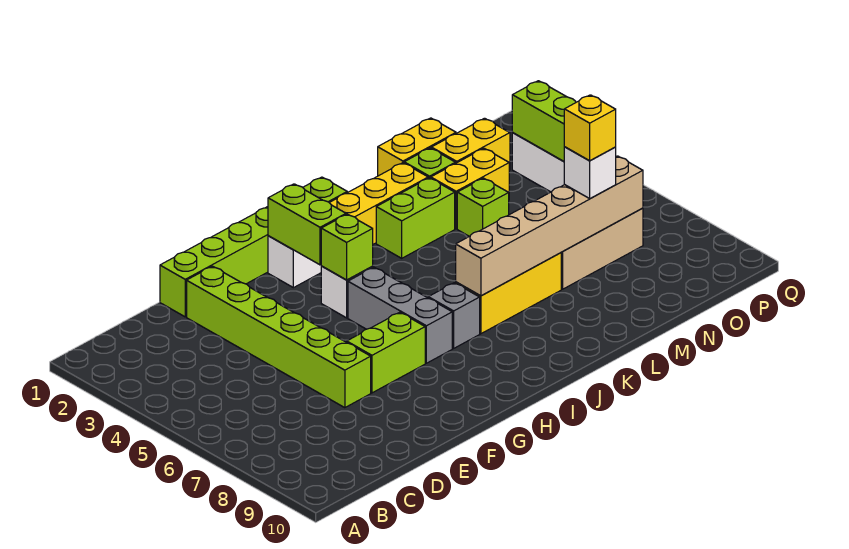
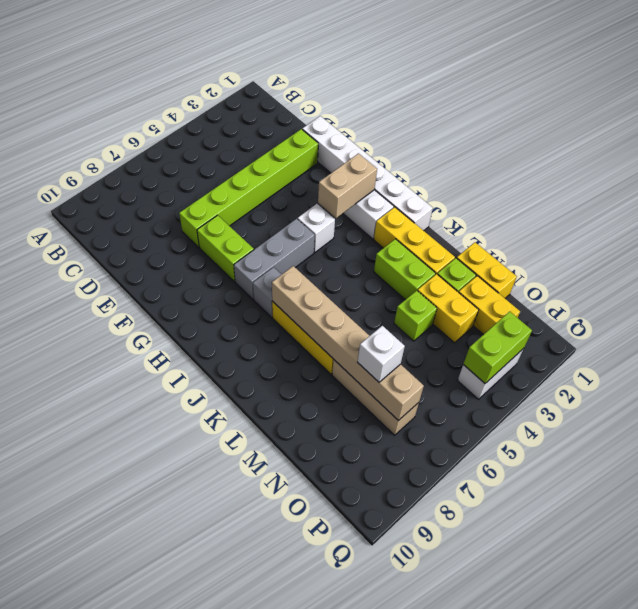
lime brick E1:J1 level 1 -> white brick E1:J1 level 1
lime brick H2:H3 level 2 -> tan brick H2:H3 level 2
lime brick H4 level 2 -> none
yellow brick N7 level 4 -> none

